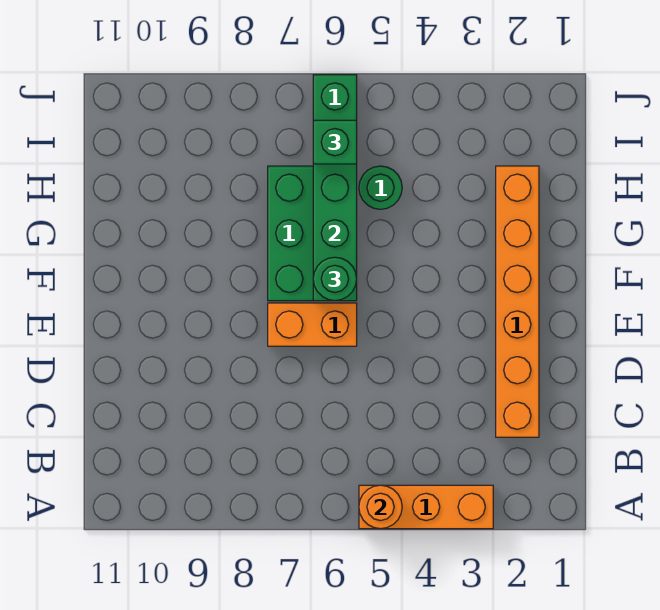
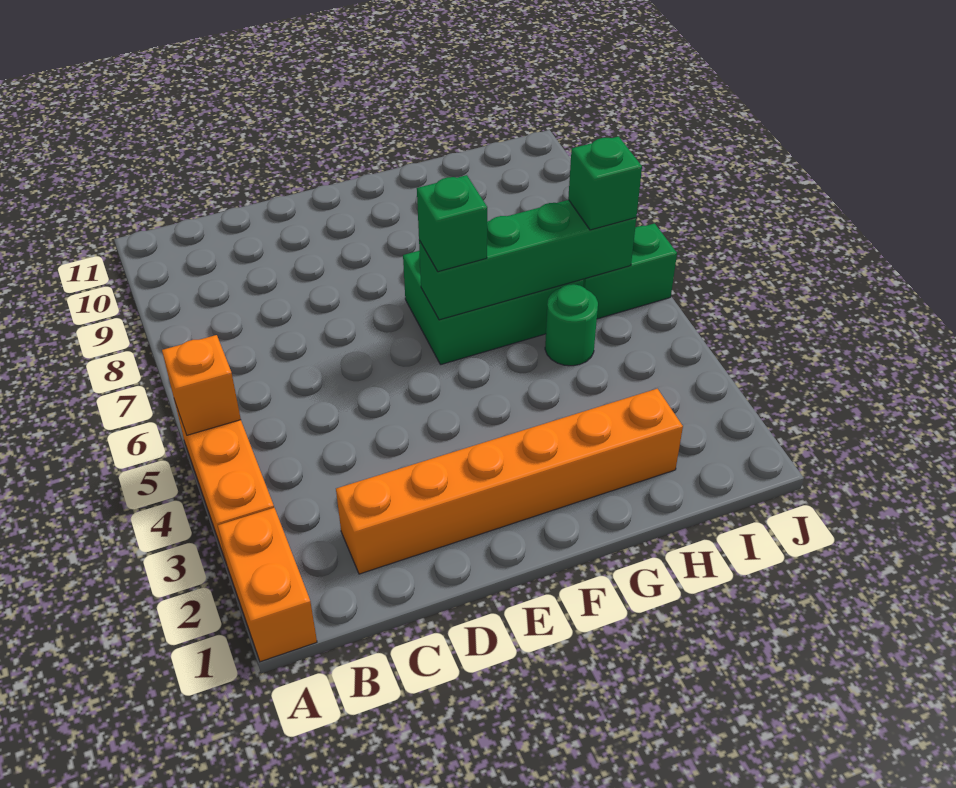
orange round brick A5 level 2 -> orange brick A5 level 2
orange brick E6:E7 level 1 -> orange brick A1:A2 level 1
green round brick F6 level 3 -> green brick F6 level 3

